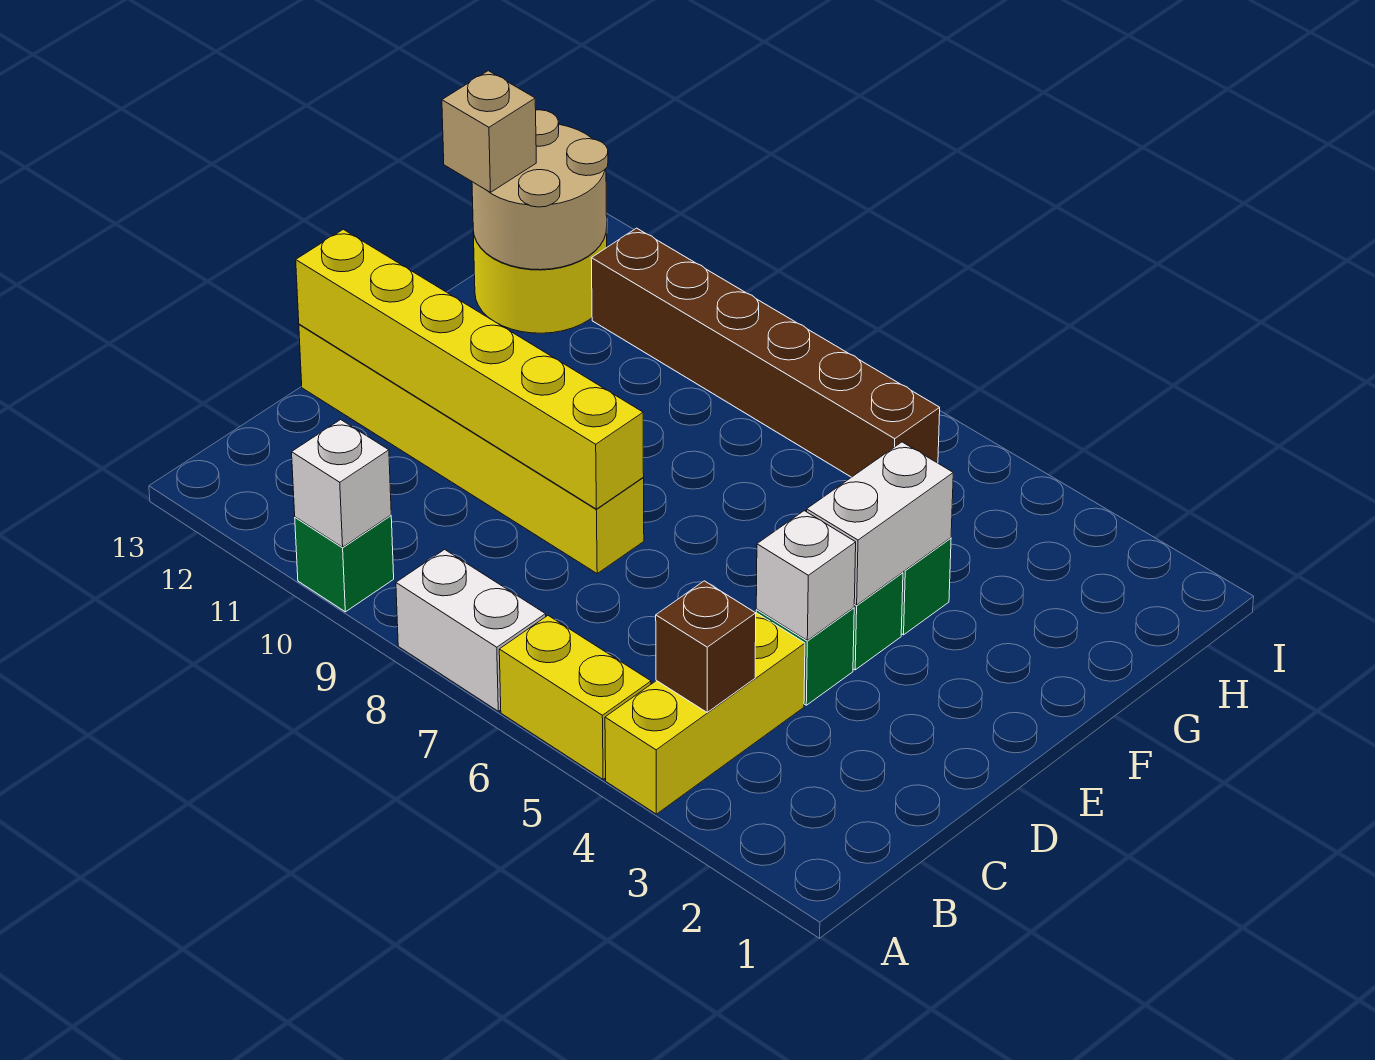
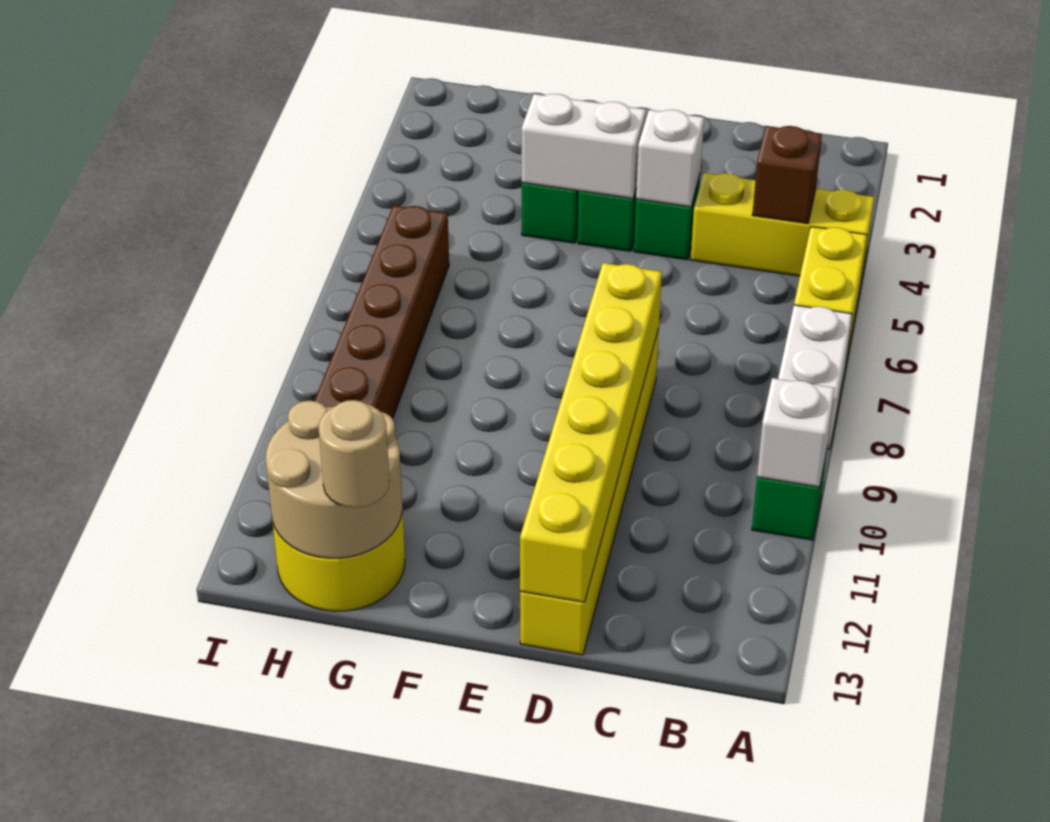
tan brick G13 level 3 -> tan round brick G13 level 3

